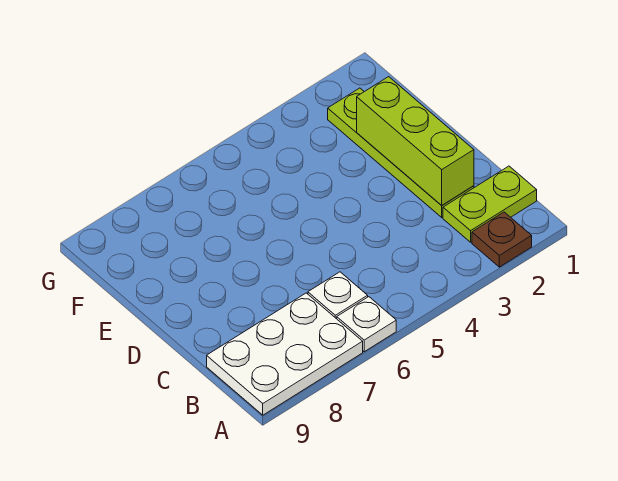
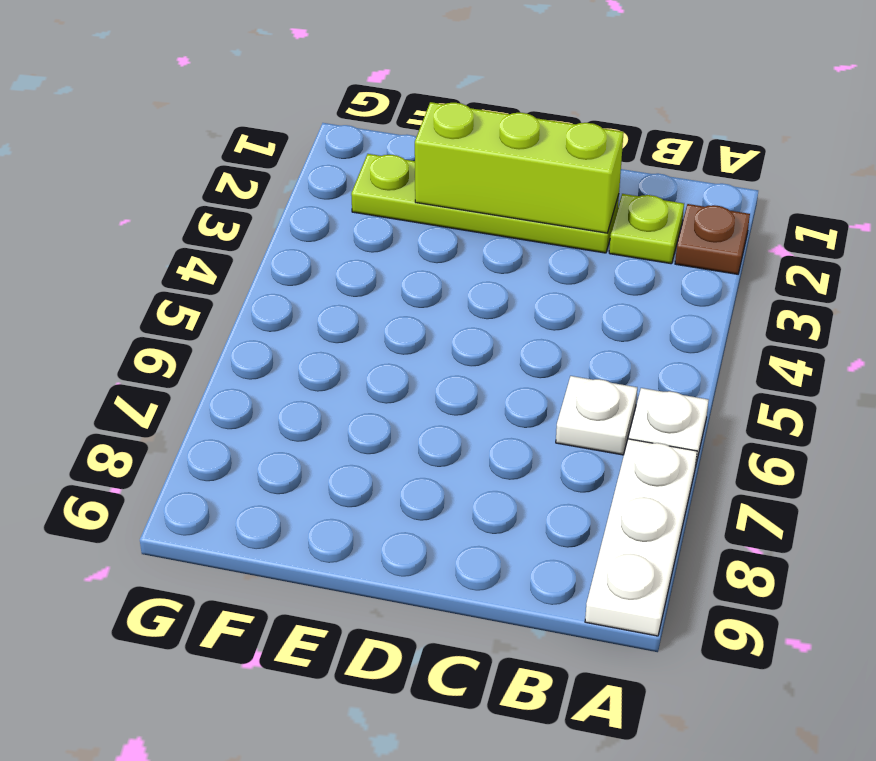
white plate A7:B9 level 1 -> white plate A7:A9 level 1
lime plate B1:B2 level 1 -> lime plate B2 level 1

